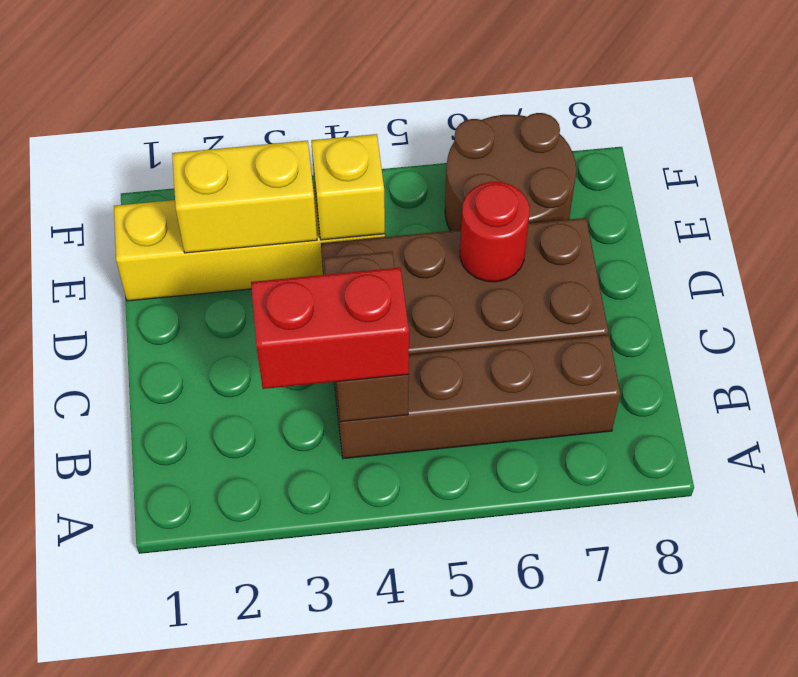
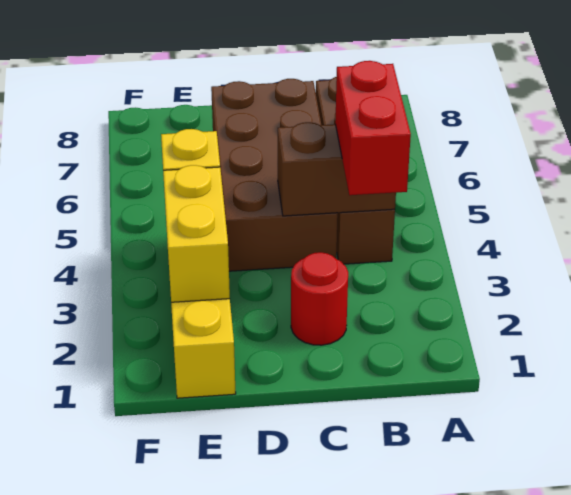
red round brick D6 level 2 -> red round brick C2 level 1
brown round brick E6:F7 level 1 -> none

